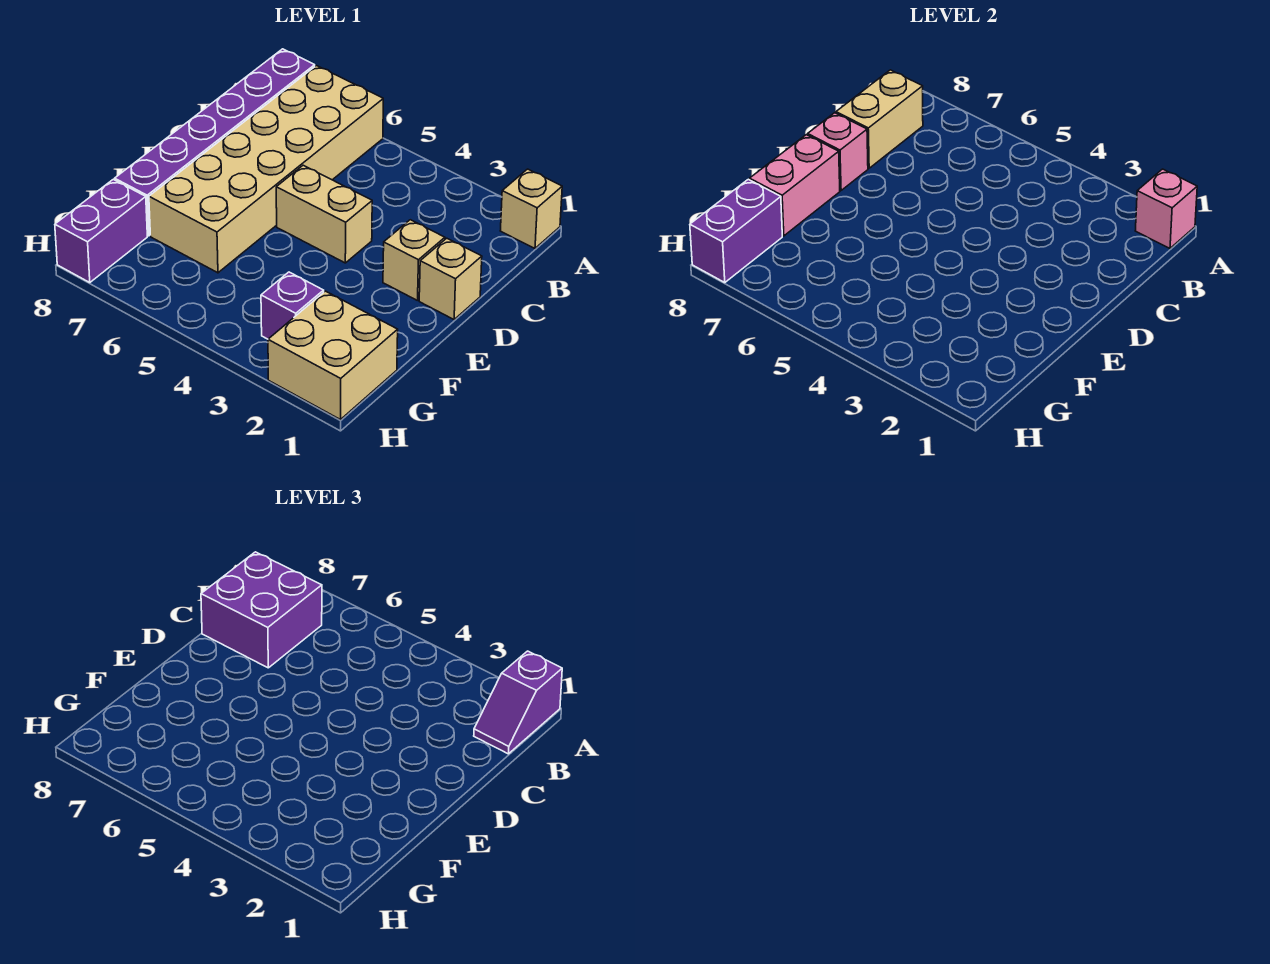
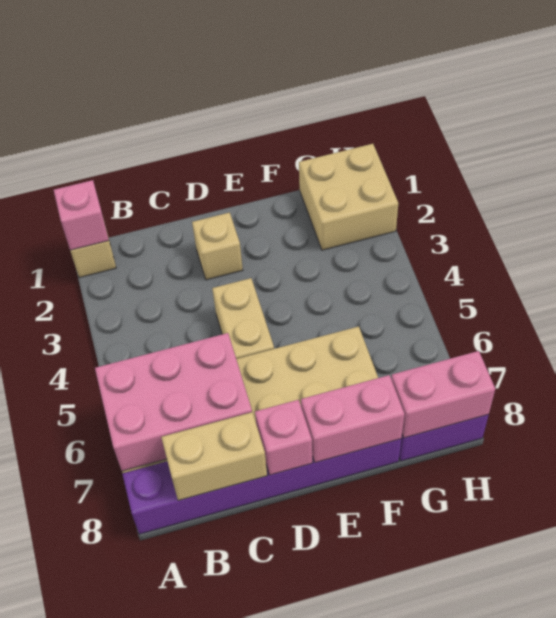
purple slope A1:B1 level 3 top A -> none
none -> pink brick A6:C7 level 2
purple brick B7:C8 level 3 -> none
tan brick D1 level 1 -> none
purple brick G3 level 1 -> none
purple brick G8:H8 level 2 -> pink brick G8:H8 level 2

